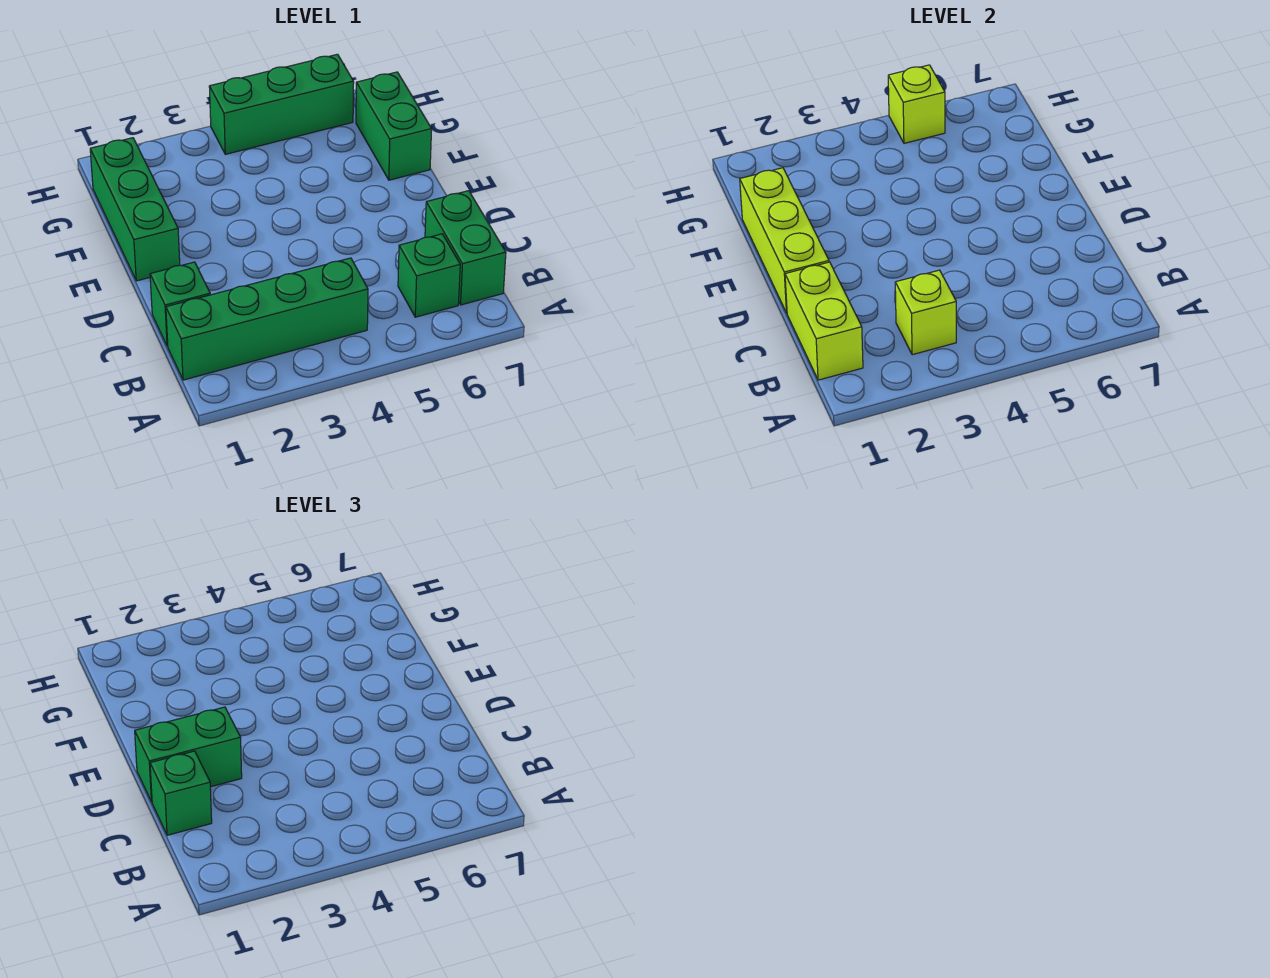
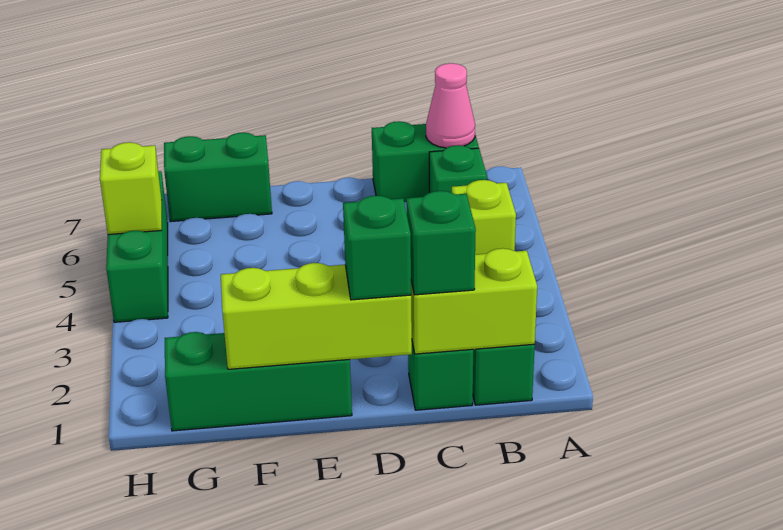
none -> pink cone B7 level 2
green brick D1:D2 level 3 -> green brick D1 level 3

